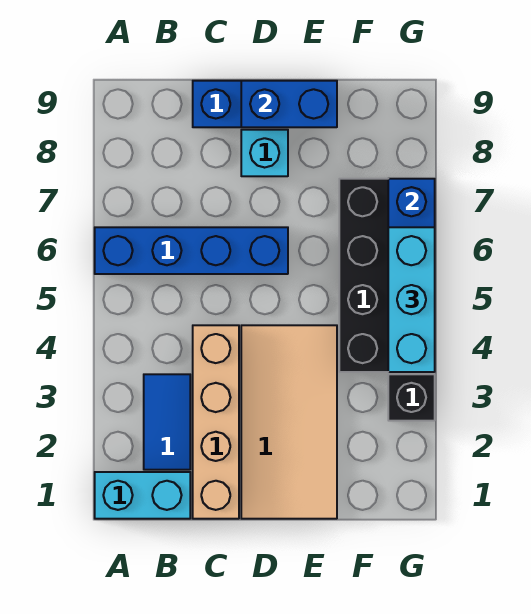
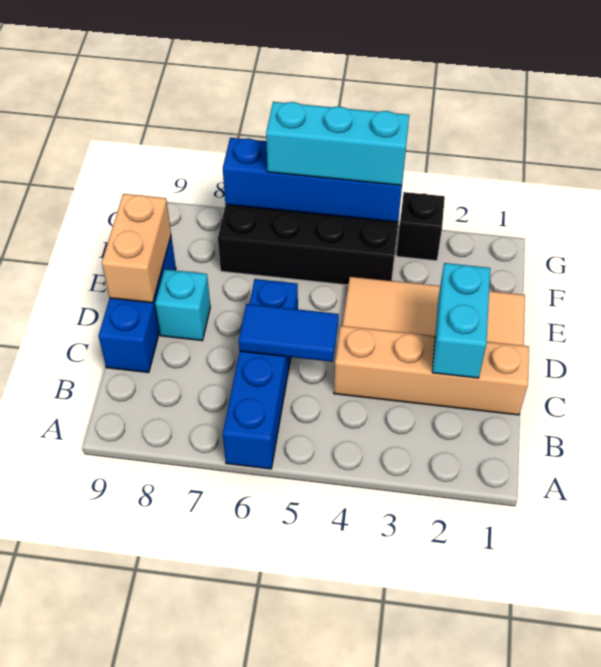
cyan brick A1:B1 level 1 -> cyan brick C2:D2 level 2
blue tile B2:B3 level 1 -> blue tile C5:C6 level 2
blue brick D9:E9 level 2 -> tan brick D9:E9 level 2

